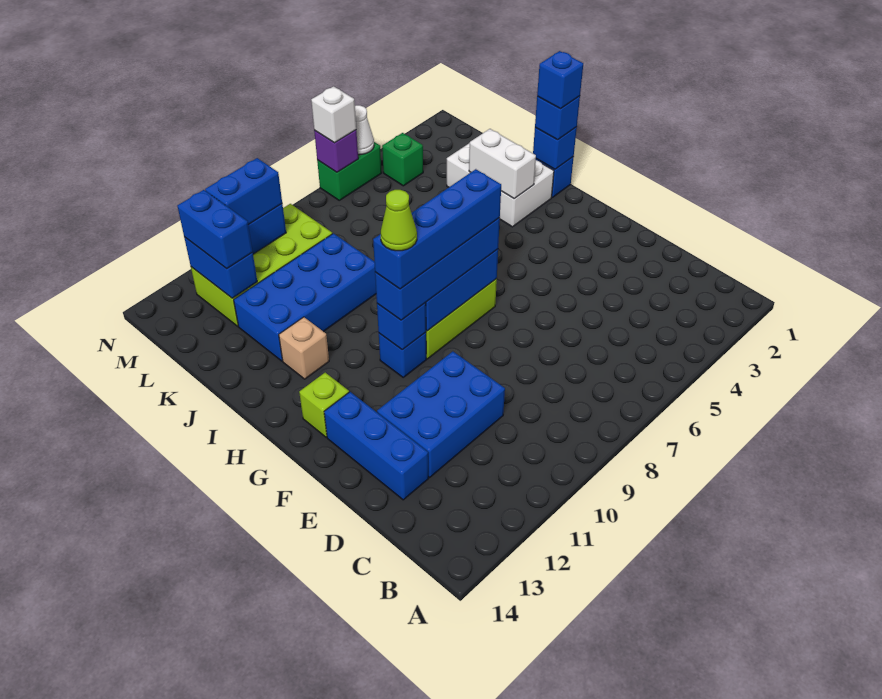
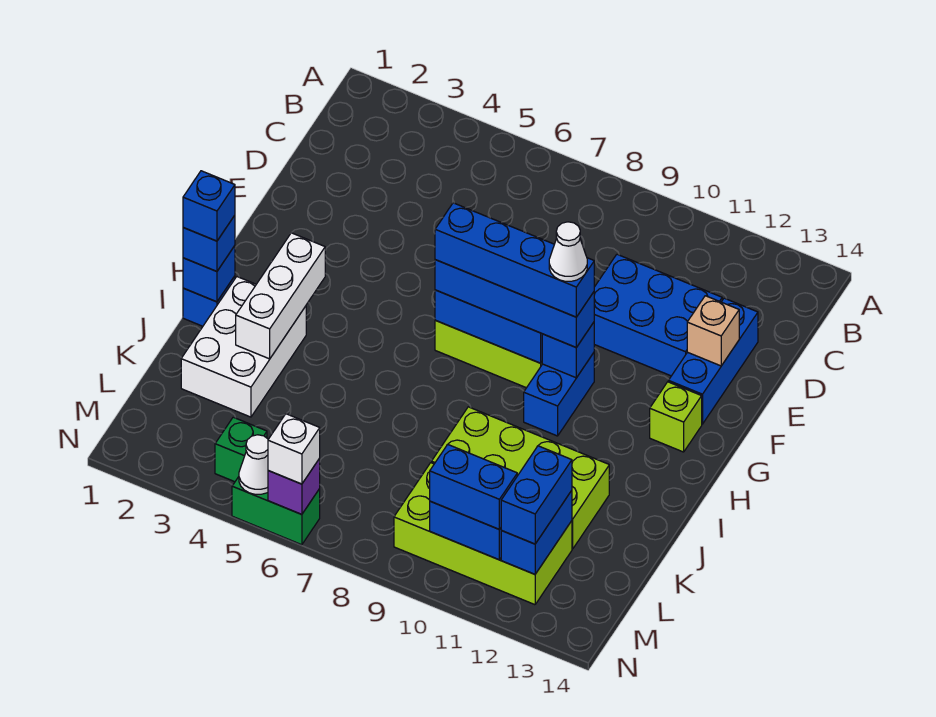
blue brick G10 level 1 -> blue brick G10:H10 level 1
lime cone G10 level 5 -> white cone G10 level 5
white brick I3:J3 level 2 -> white brick H3:J3 level 2
tan brick I12 level 1 -> tan brick E13 level 2
blue brick J9:K12 level 1 -> lime brick J9:K12 level 1

